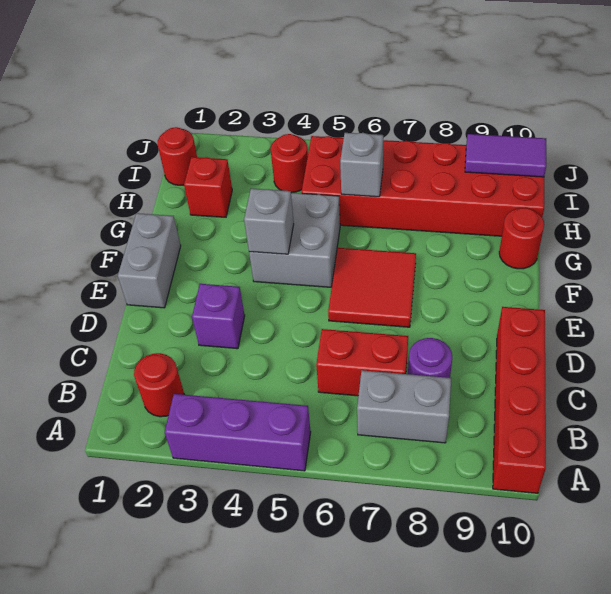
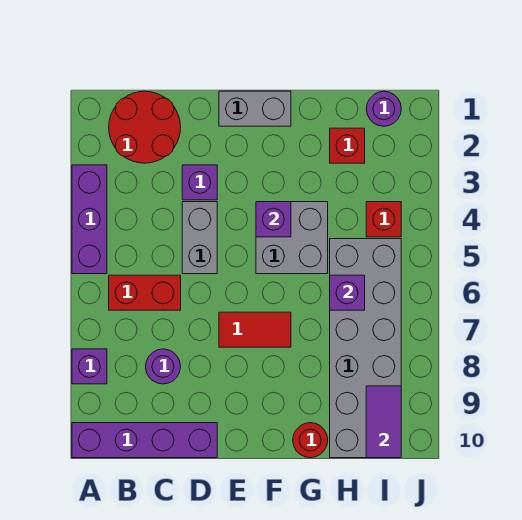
none -> purple brick A8 level 1
red brick A10:D10 level 1 -> purple brick A10:D10 level 1
red round brick B2 level 1 -> red round brick B1:C2 level 1
grey brick B7:B8 level 1 -> grey brick D4:D5 level 1
red brick C6:C7 level 1 -> red brick B6:C6 level 1
red tile E6:F7 level 1 -> red tile E7:F7 level 1
grey brick F4 level 2 -> purple brick F4 level 2
red brick H5:I10 level 1 -> grey brick H5:I10 level 1
grey brick H6 level 2 -> purple brick H6 level 2
red round brick I1 level 1 -> purple round brick I1 level 1
red round brick I4 level 1 -> red brick I4 level 1

